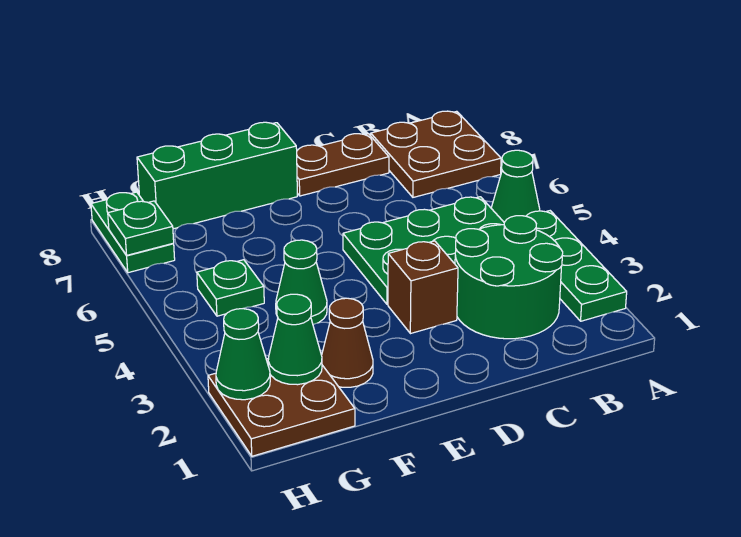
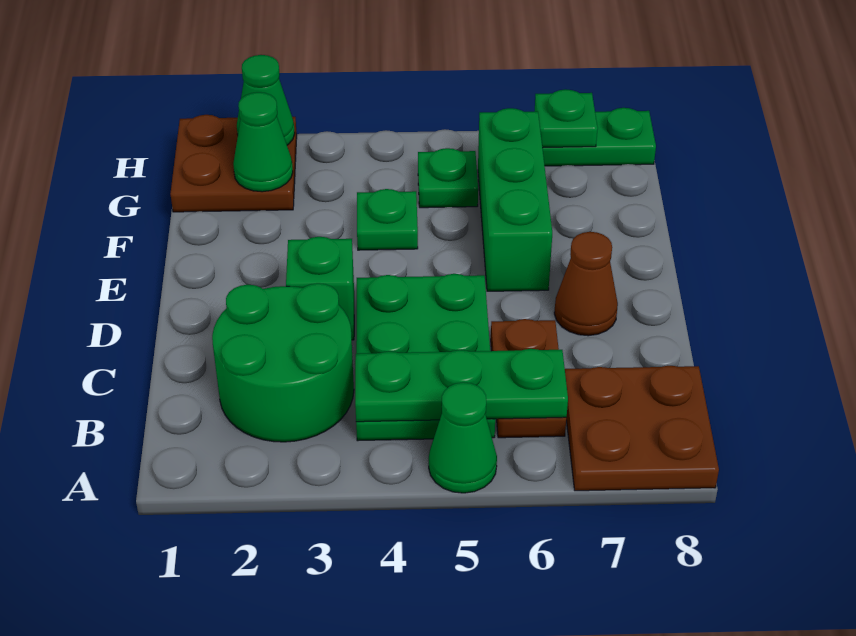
green plate A2:A4 level 1 -> green plate B4:B6 level 2
brown plate C8:D8 level 1 -> brown plate B6:C6 level 1
brown brick D3 level 1 -> green brick D3 level 1
green brick E8:G8 level 1 -> green brick E6:G6 level 1
brown cone F2 level 1 -> brown cone D7 level 1
green cone F4 level 1 -> green plate F4 level 1

